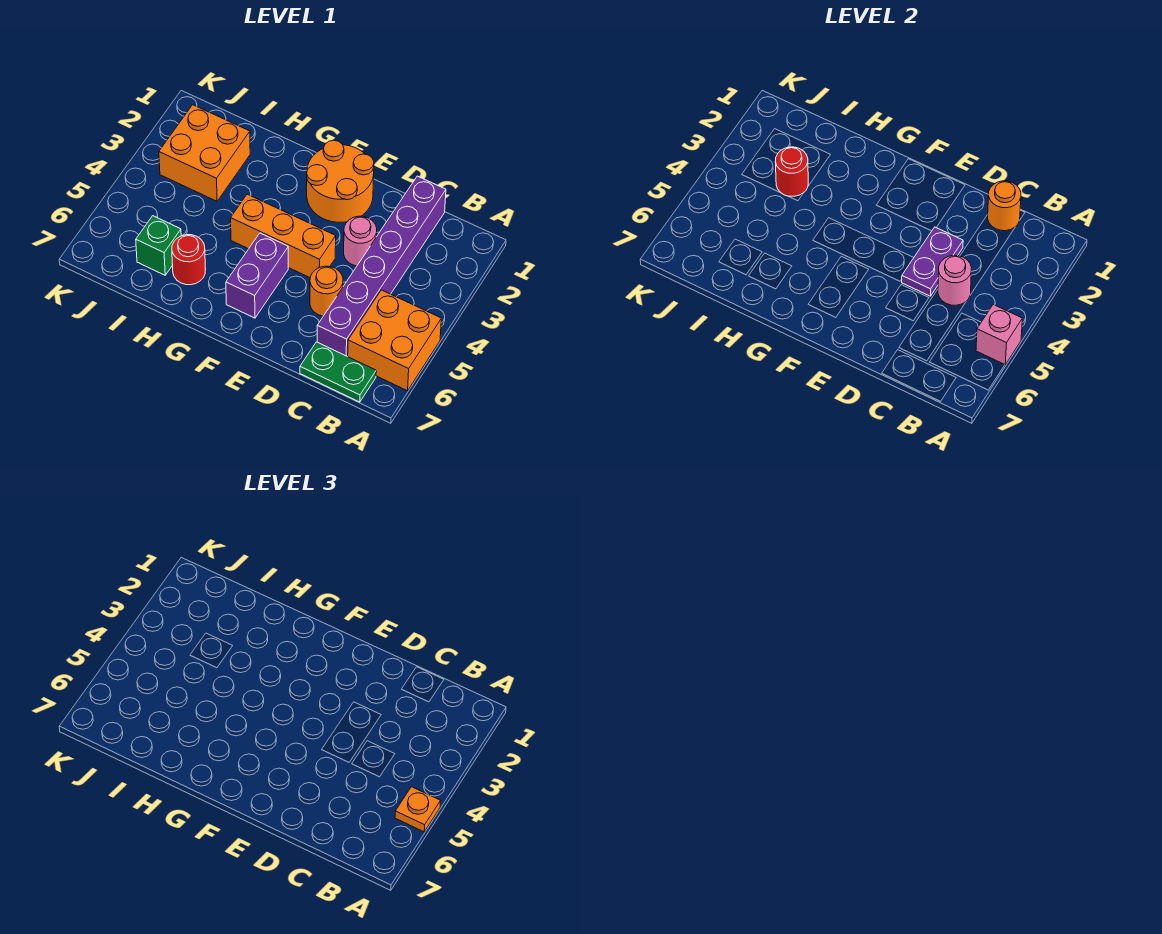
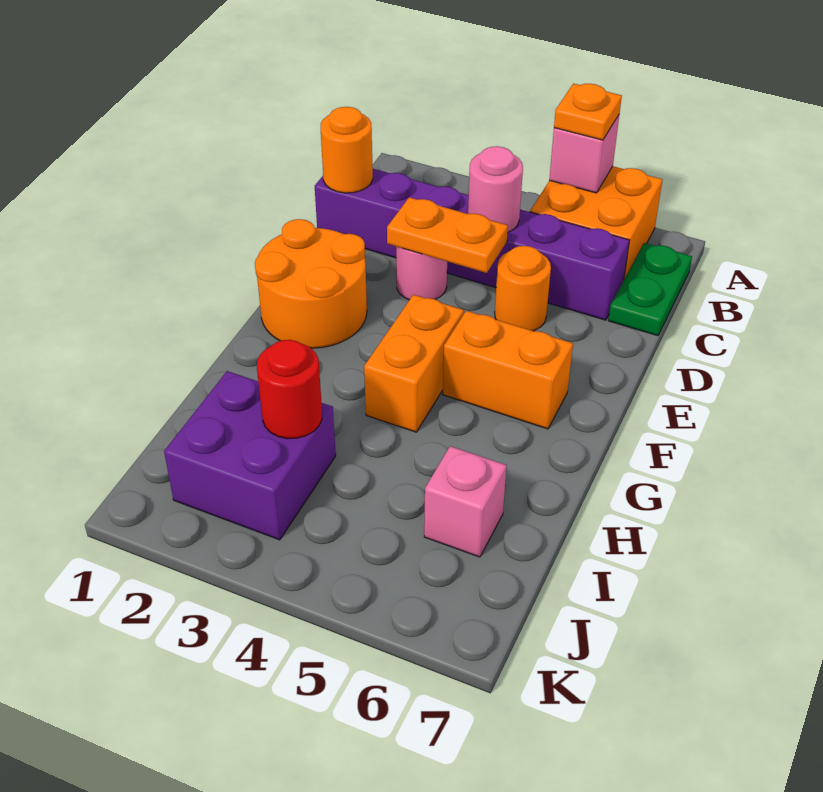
purple plate D3:D4 level 2 -> orange plate D3:D4 level 2
orange brick E4:G4 level 1 -> orange brick F4:G4 level 1
purple brick F5:F6 level 1 -> orange brick F5:F6 level 1
red round brick H6 level 1 -> none
orange brick I2:J3 level 1 -> purple brick I2:J3 level 1
green brick I6 level 1 -> pink brick I6 level 1

